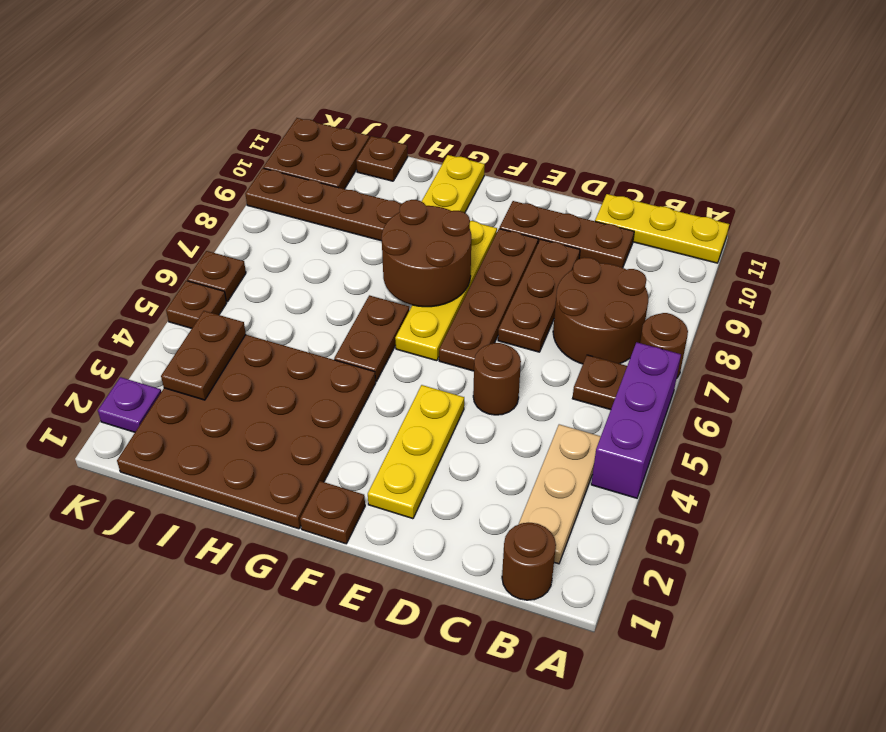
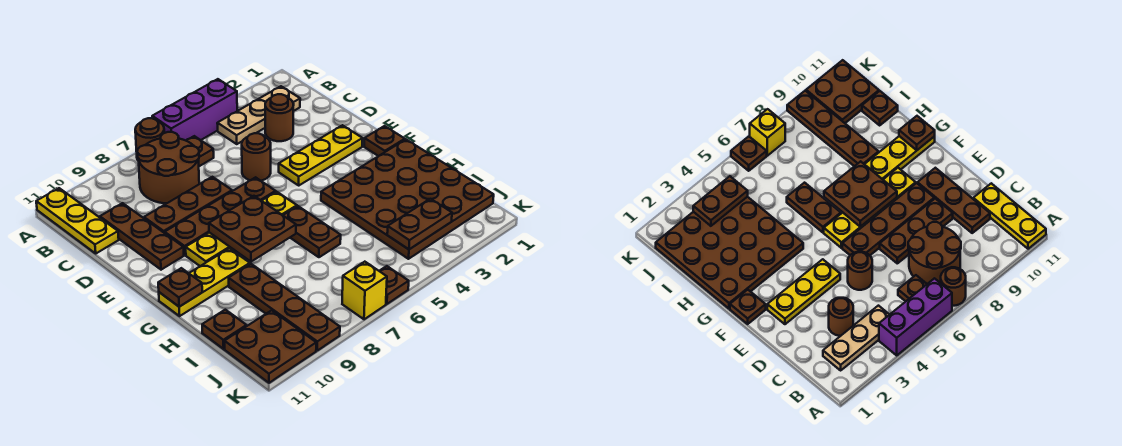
brown round brick B1 level 1 -> brown round brick C3 level 1
brown round brick F7:G8 level 2 -> brown plate F7:G8 level 2
brown plate G5:G6 level 1 -> brown plate G6:H6 level 1
purple plate K2 level 1 -> none
brown plate K5 level 1 -> brown plate G11 level 2
none -> yellow brick K7 level 1

